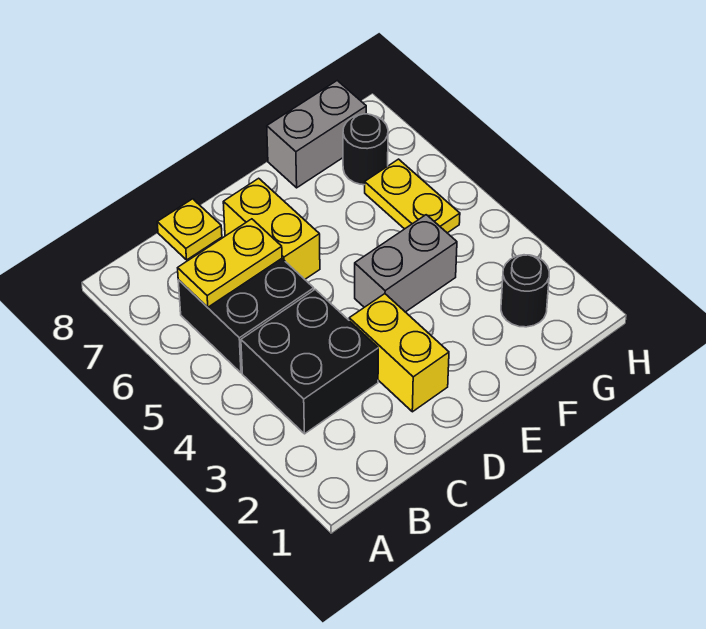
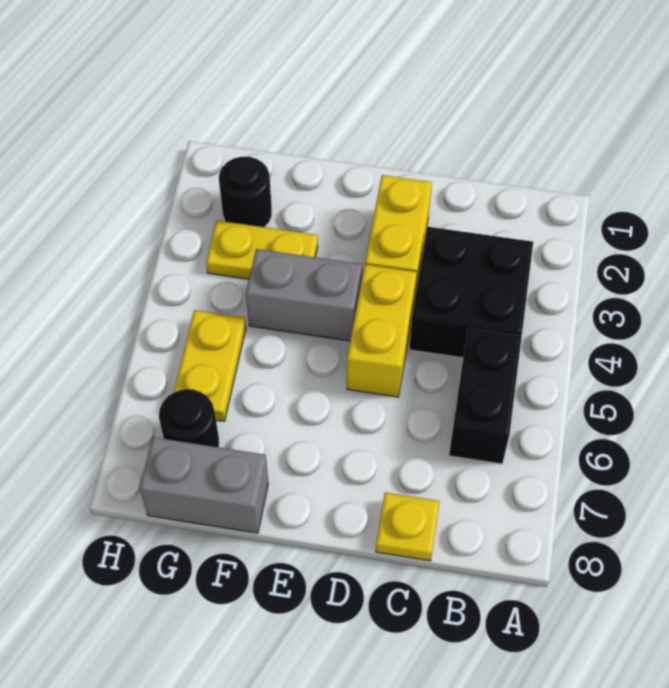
black brick B5:C6 level 1 -> black brick B5:B6 level 1
yellow plate B6:C6 level 2 -> yellow plate F3:G3 level 1
yellow brick D6:D7 level 1 -> yellow brick D4:D5 level 1

